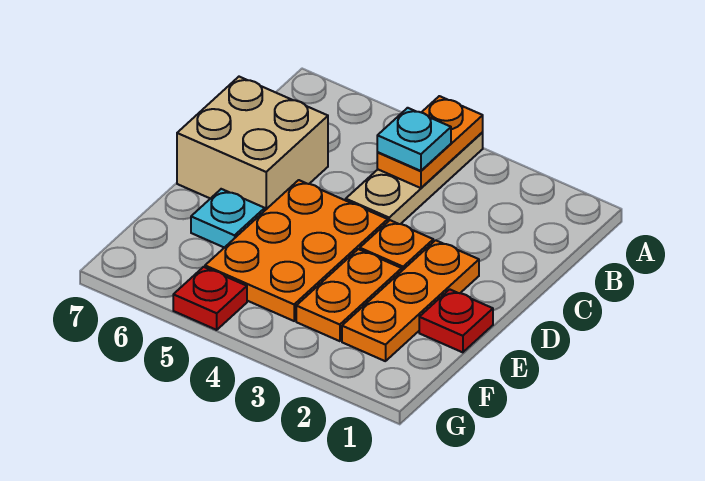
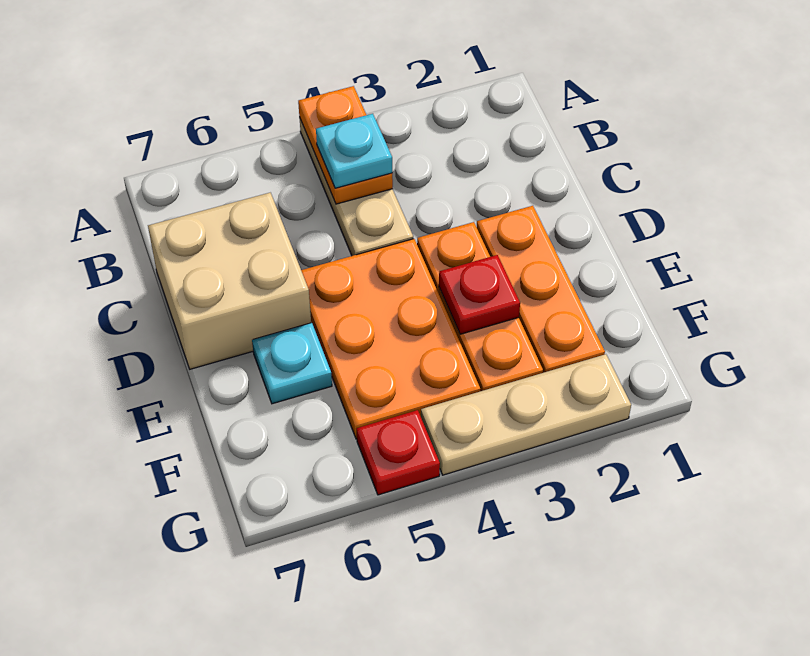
red plate E1 level 1 -> red plate E3 level 2
none -> tan plate G2:G4 level 1

